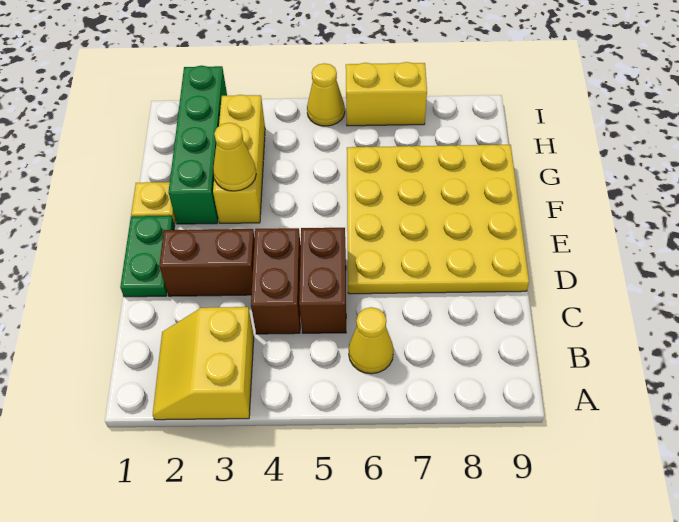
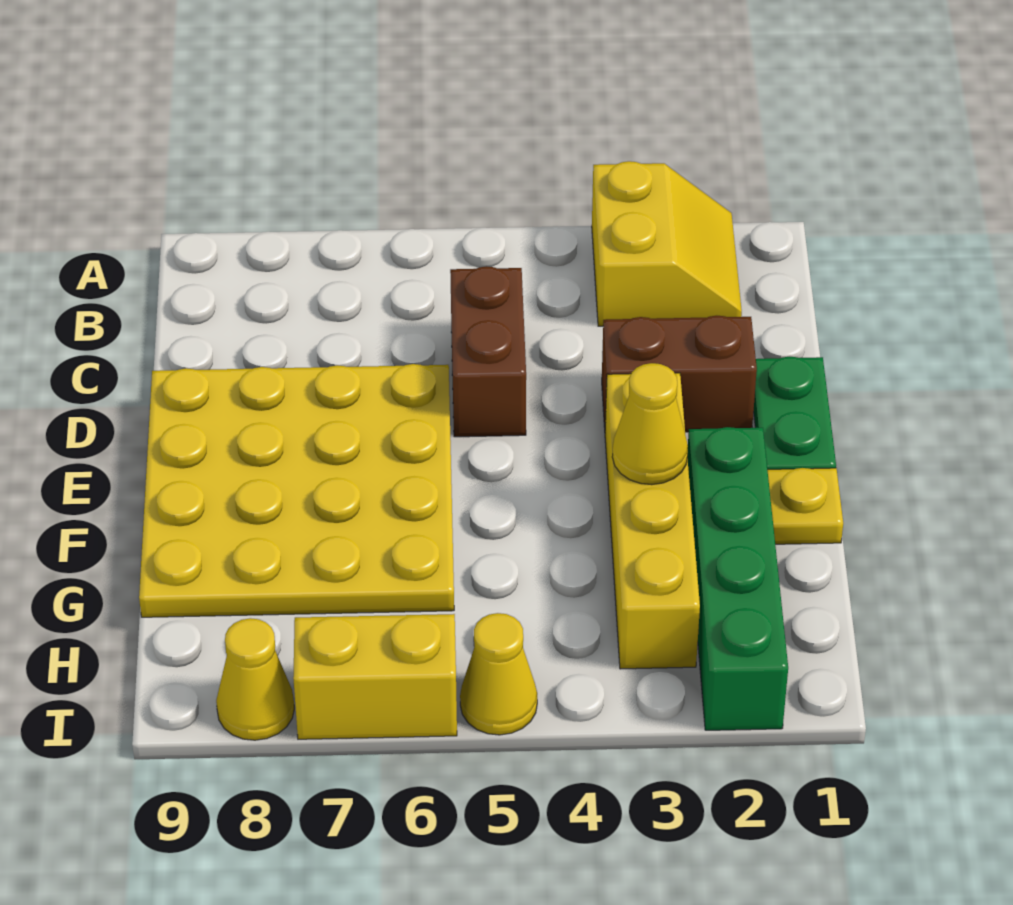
yellow cone B6 level 1 -> yellow cone I8 level 1
brown brick C4:D4 level 1 -> none
yellow brick F3:H3 level 1 -> yellow brick E3:H3 level 1

